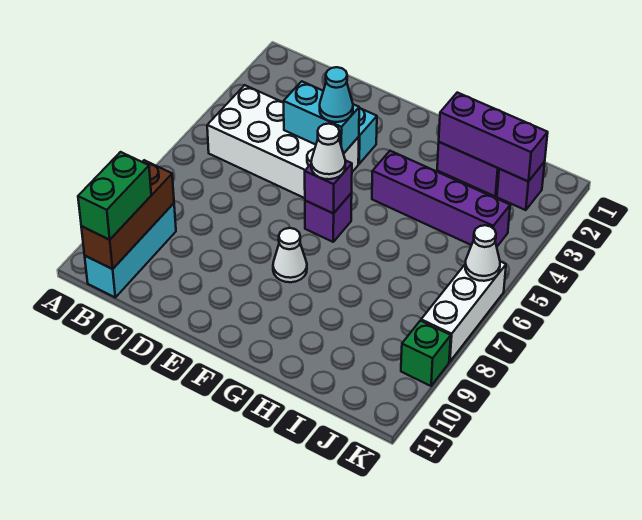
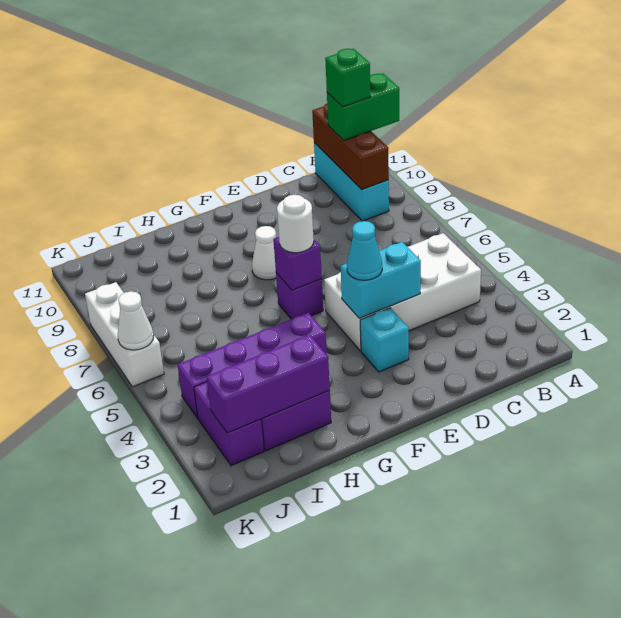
green brick B10:B11 level 3 -> green brick A10:B10 level 3
white cone F6 level 3 -> white round brick F6 level 3
purple brick J2 level 1 -> purple brick J2:J3 level 1
green brick K9 level 1 -> green brick B10 level 4

